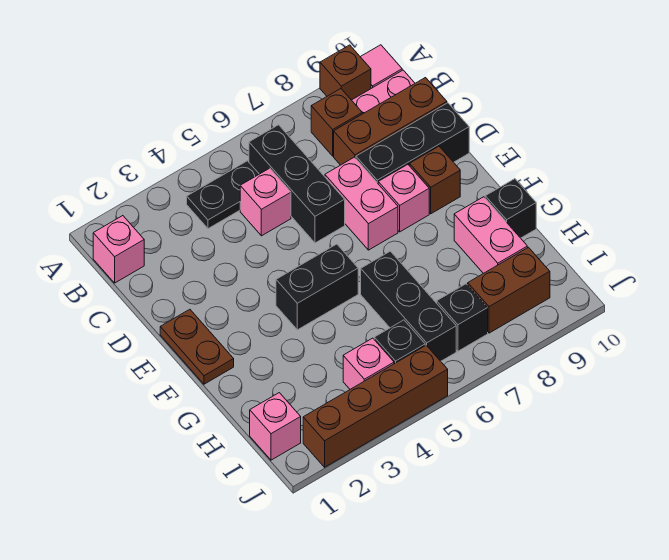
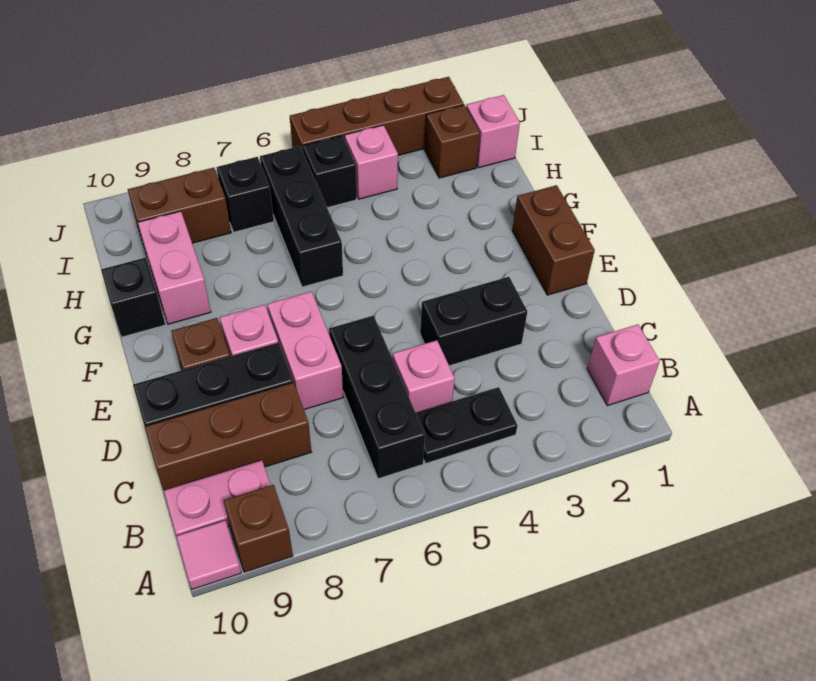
brown brick B8 level 1 -> brown brick I2 level 1
brown plate E1:F1 level 1 -> brown brick E1:F1 level 1
black brick F4:F5 level 1 -> black brick D3:D4 level 1

